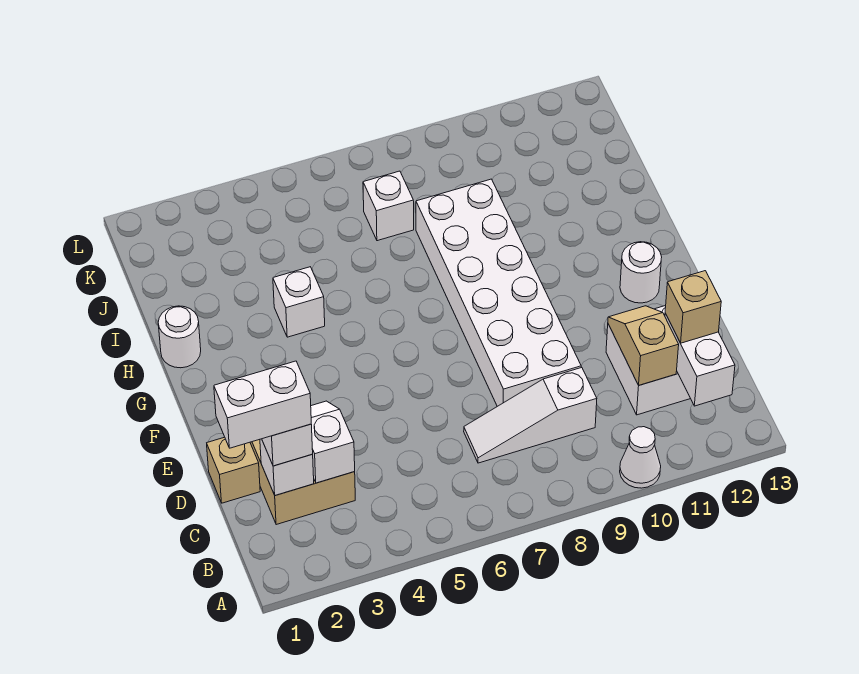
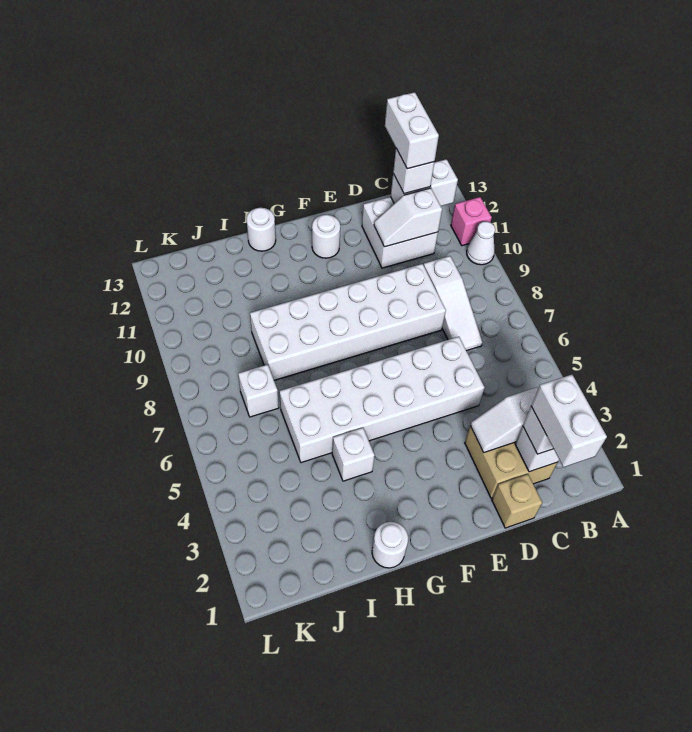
none -> pink brick A11 level 1
tan slope C11:D11 level 2 top C -> white slope C11:D11 level 2 top C
tan brick C12 level 3 -> white brick C12 level 3
none -> white brick C12:C13 level 4
none -> white brick D5:I6 level 1
none -> white round brick H13 level 1

